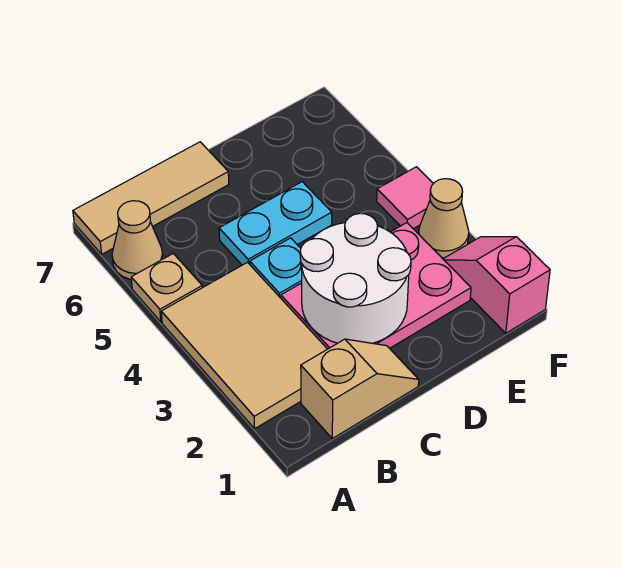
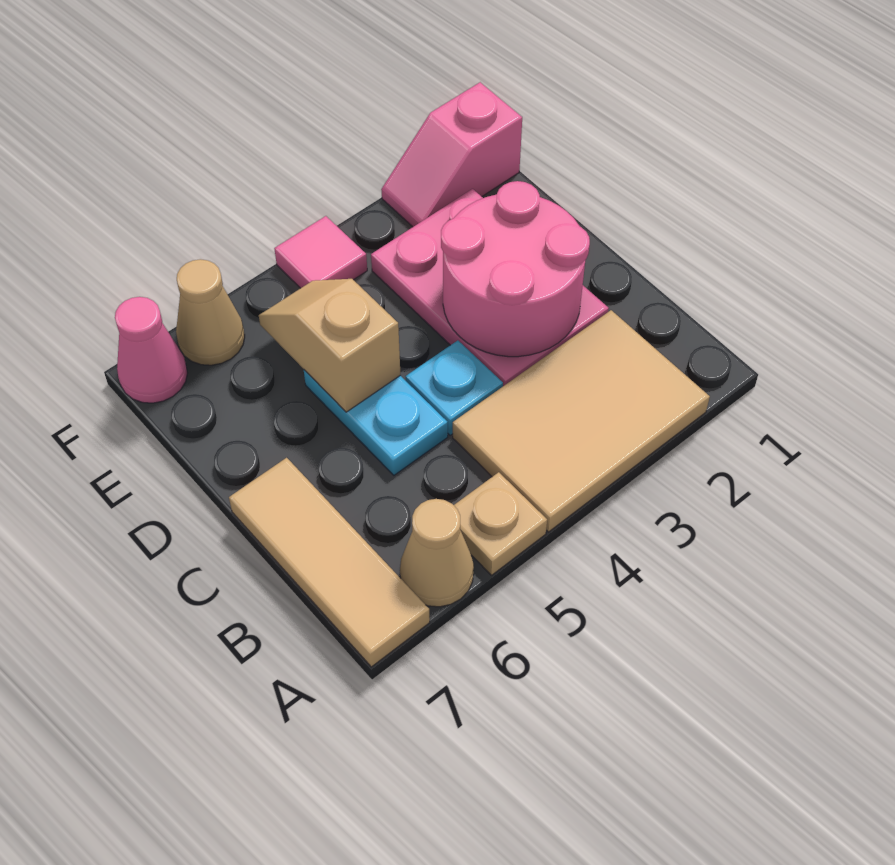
tan slope B1:C1 level 1 top B -> tan slope D5:E5 level 2 top D
white round brick C2:D3 level 2 -> pink round brick C2:D3 level 2
tan cone F3 level 1 -> tan cone F6 level 1
none -> pink cone F7 level 1

